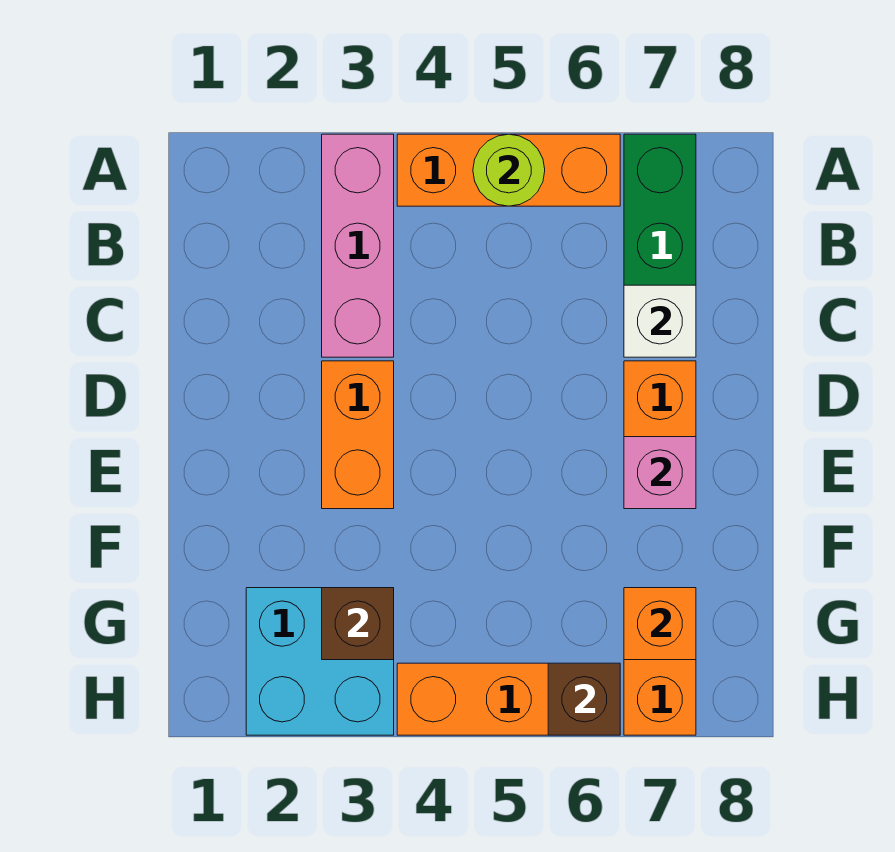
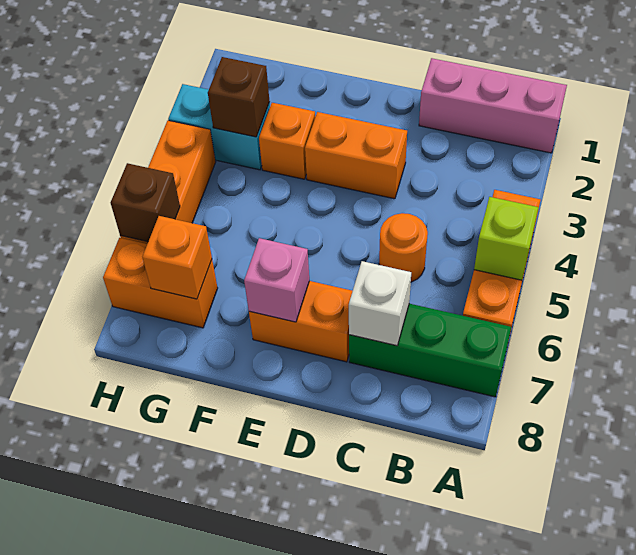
pink brick A3:C3 level 1 -> pink brick A1:C1 level 1
lime round brick A5 level 2 -> lime brick A5 level 2
none -> orange round brick C5 level 1
none -> orange brick F3 level 1
cyan brick G2:H3 level 1 -> cyan brick G3:H3 level 1

